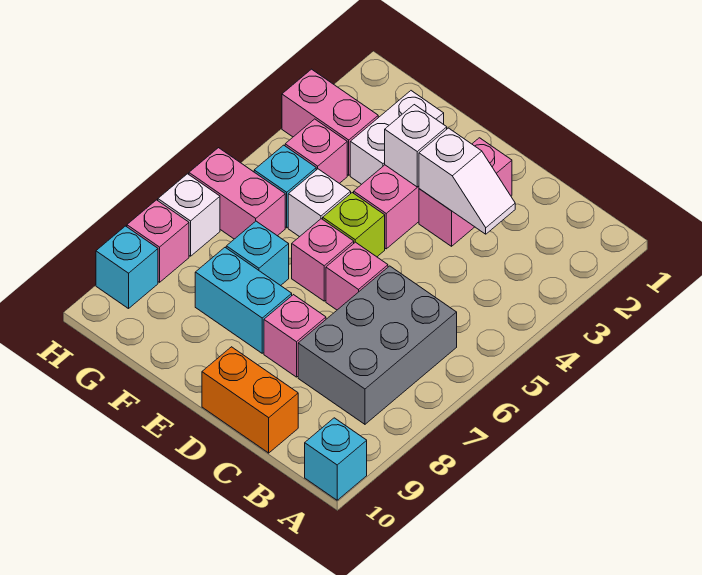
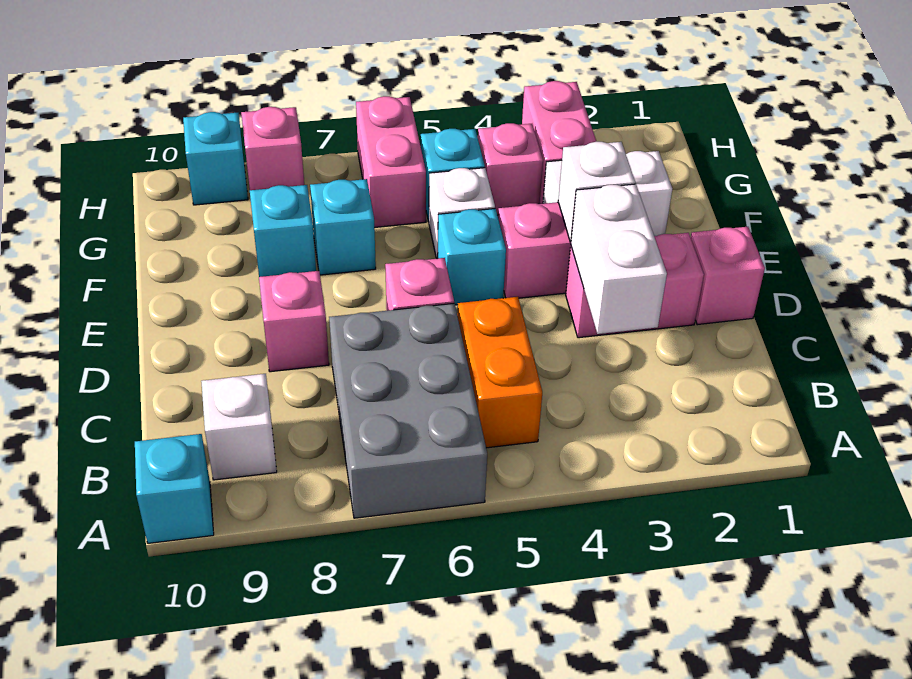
grey brick B6:C8 level 1 -> grey brick A6:C7 level 1
white slope C3:D3 level 2 top D -> white brick C3:D3 level 2
orange brick C10:D10 level 1 -> orange brick B5:C5 level 1
lime brick E5 level 1 -> cyan brick E5 level 1
pink brick E6 level 1 -> pink brick D1 level 1
cyan brick E8:F8 level 1 -> cyan brick F8 level 1
white brick H7 level 1 -> white brick B9 level 1

